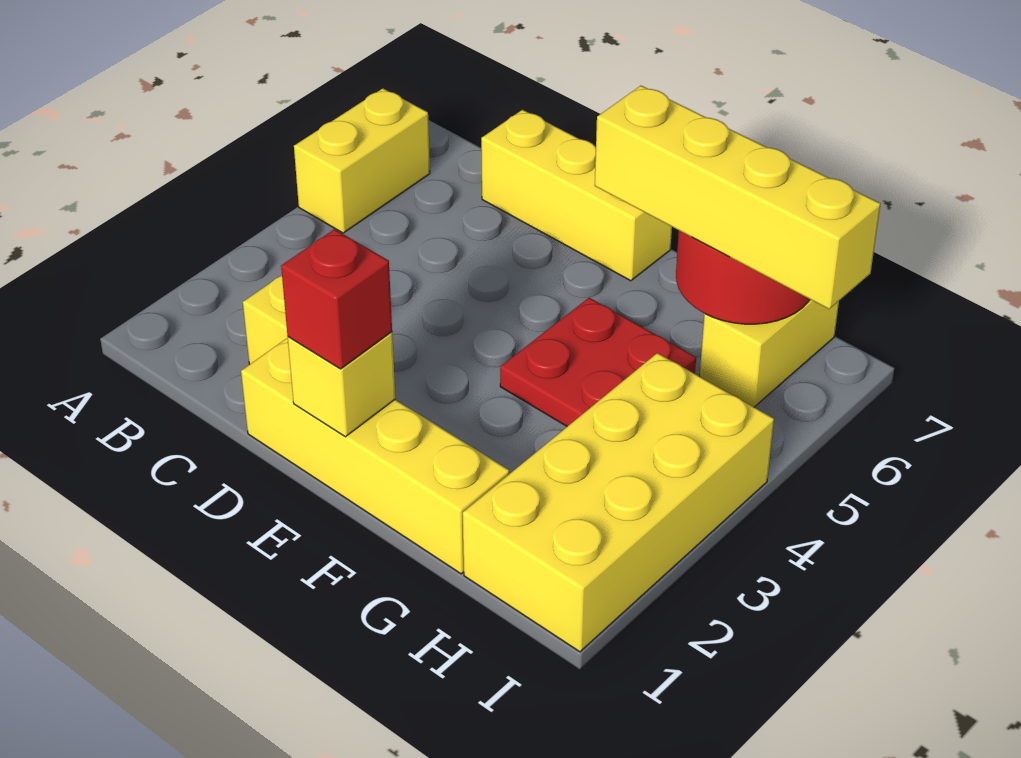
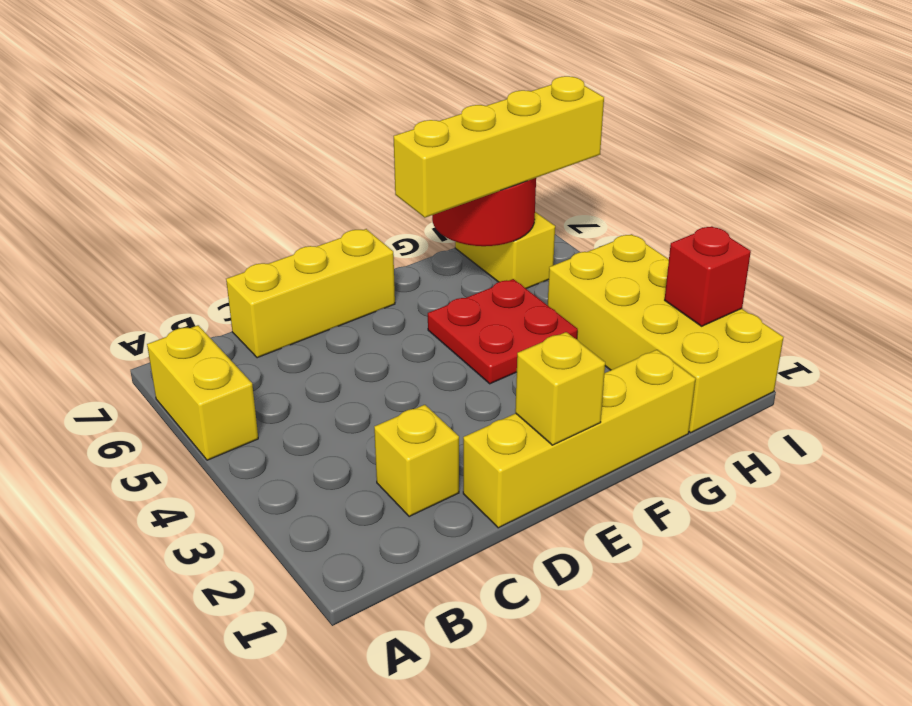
red brick E1 level 3 -> red brick I2 level 2

